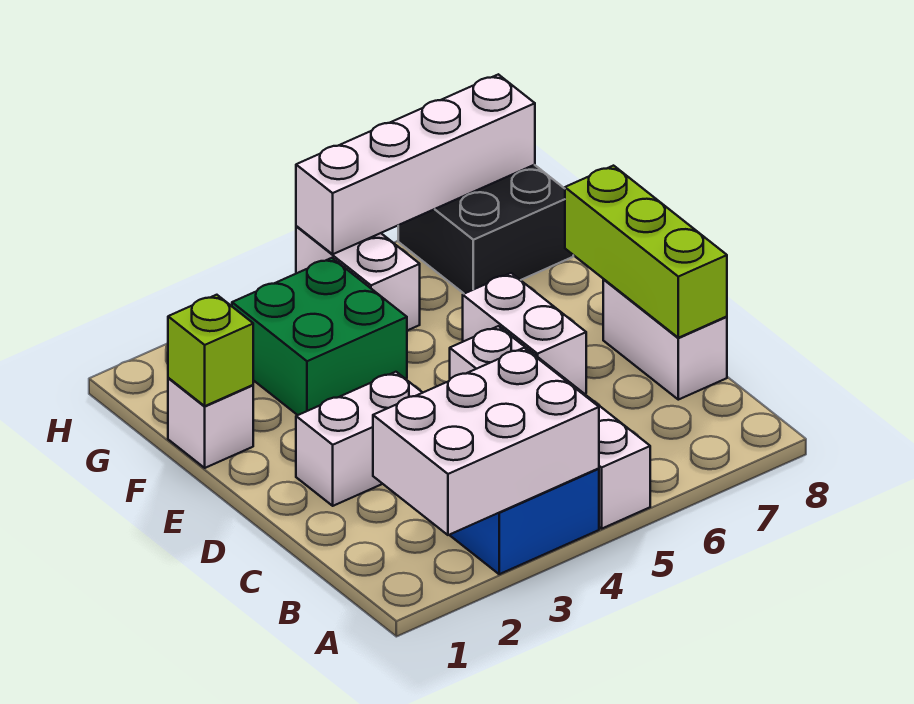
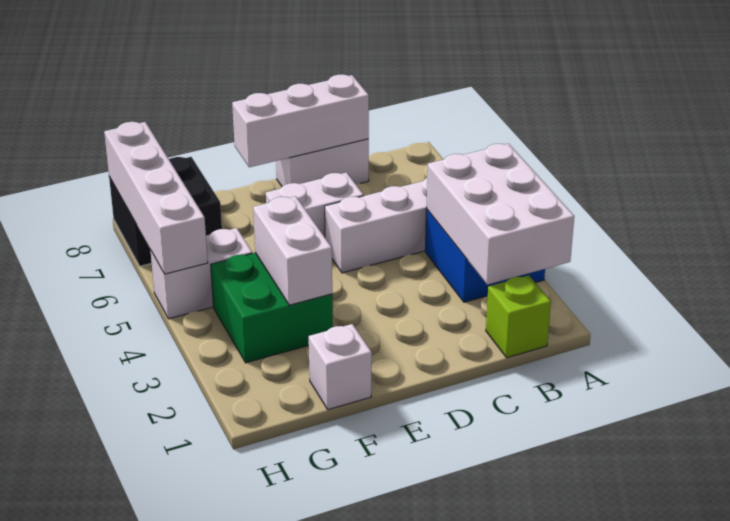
lime brick C8:E8 level 2 -> white brick C8:E8 level 2
white brick D2:D3 level 1 -> white brick F3:F4 level 2
lime brick F1 level 2 -> lime brick B1 level 1

